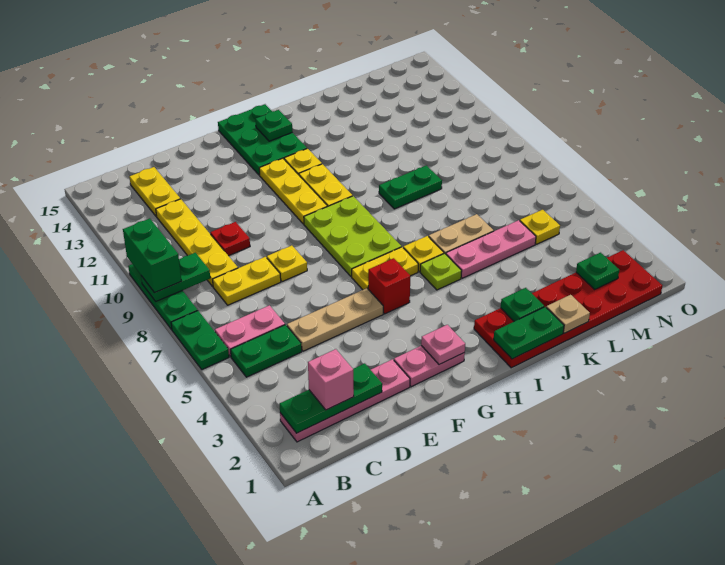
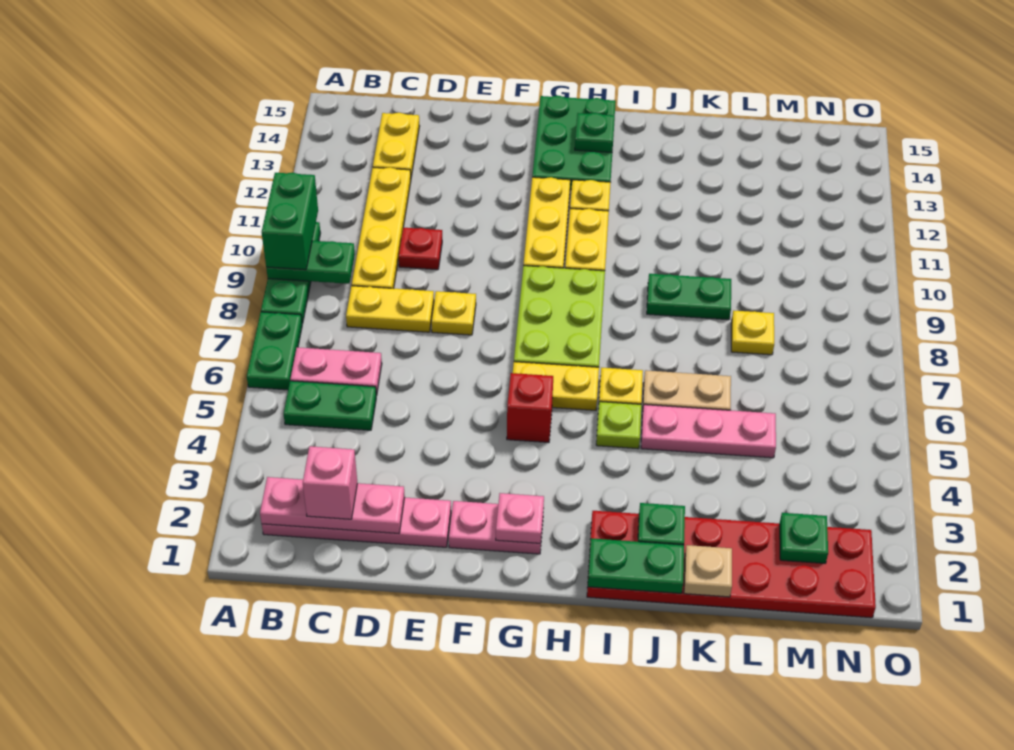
green plate B2:D2 level 2 -> pink plate B2:D2 level 2
tan plate D5:F5 level 1 -> none
yellow plate M5 level 1 -> yellow plate L8 level 1

